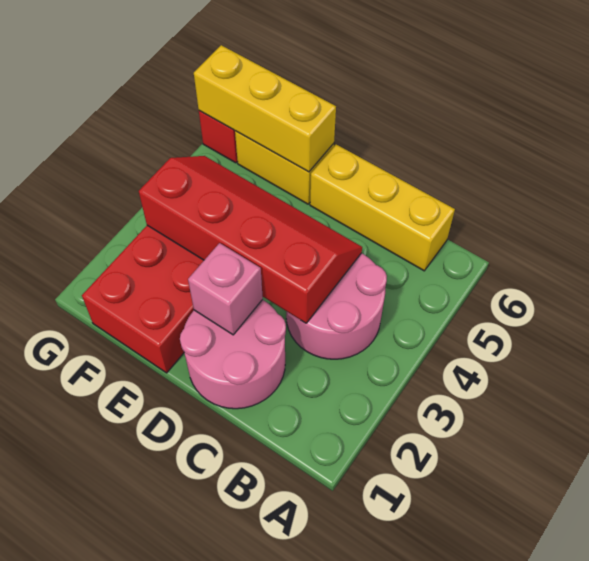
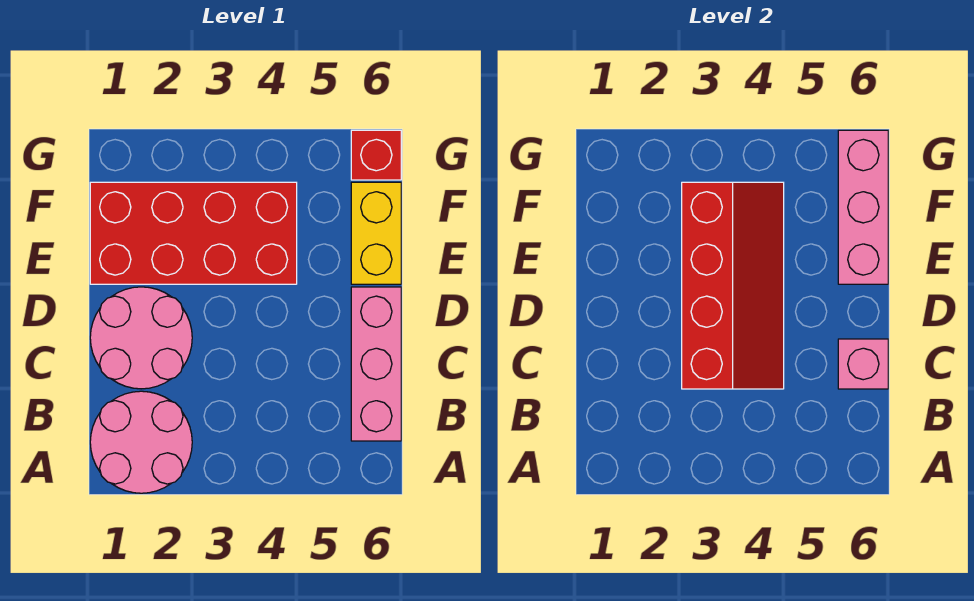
pink round brick B3:C4 level 1 -> pink round brick A1:B2 level 1
yellow brick B6:D6 level 1 -> pink brick B6:D6 level 1
pink brick D2 level 2 -> pink brick C6 level 2
yellow brick E6:G6 level 2 -> pink brick E6:G6 level 2

